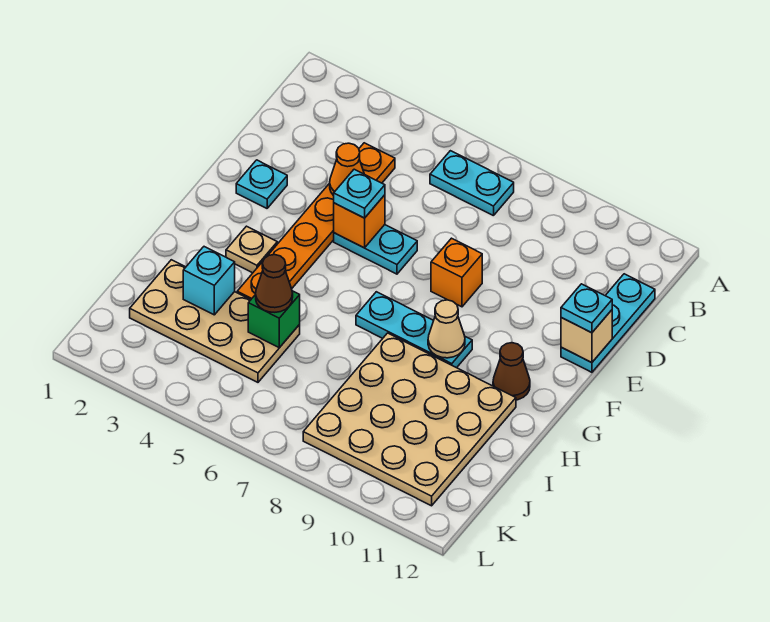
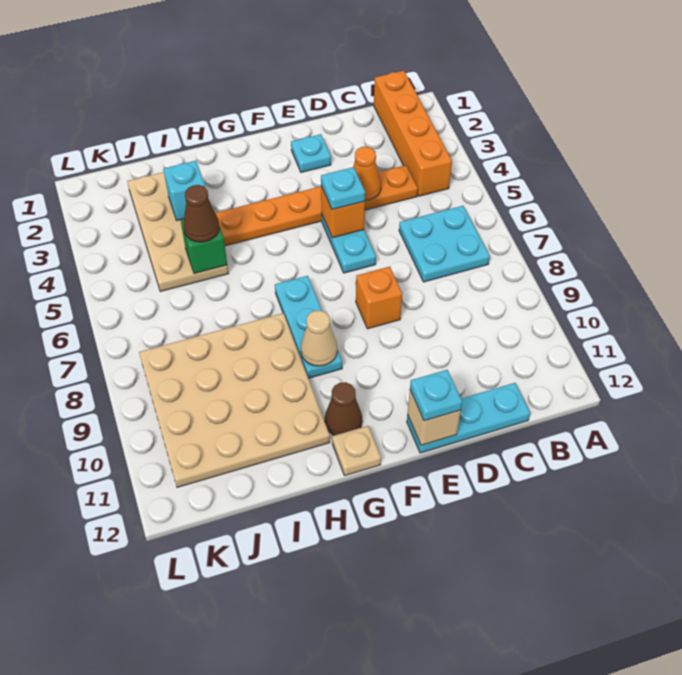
none -> orange brick B1:B4 level 1
cyan plate B6:B7 level 1 -> cyan plate B6:C7 level 1
tan plate G3 level 1 -> tan plate G12 level 1

